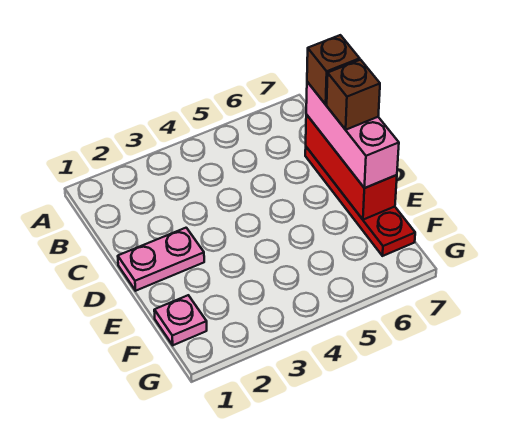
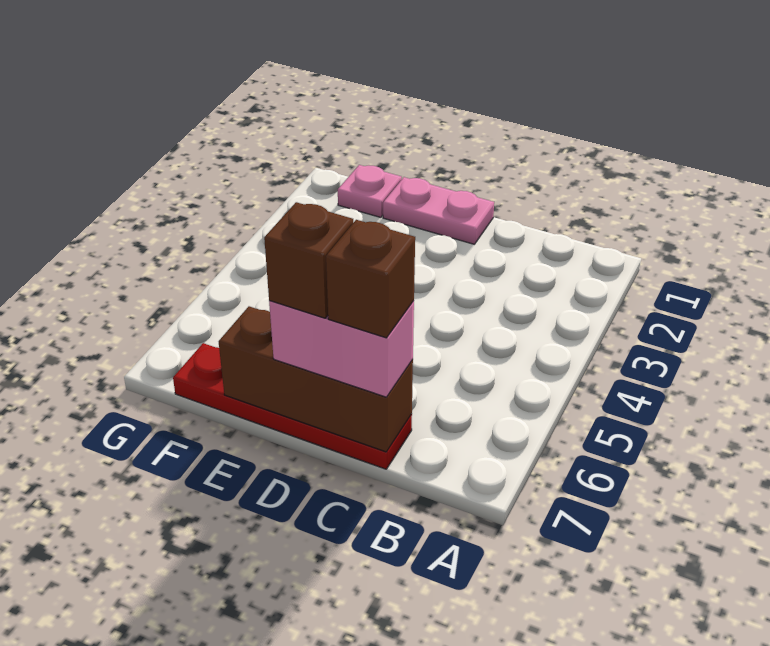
red brick C7:E7 level 2 -> brown brick C7:E7 level 2
pink brick C7:E7 level 3 -> pink brick C7:D7 level 3
pink plate D1:D2 level 1 -> pink plate D1:E1 level 1

